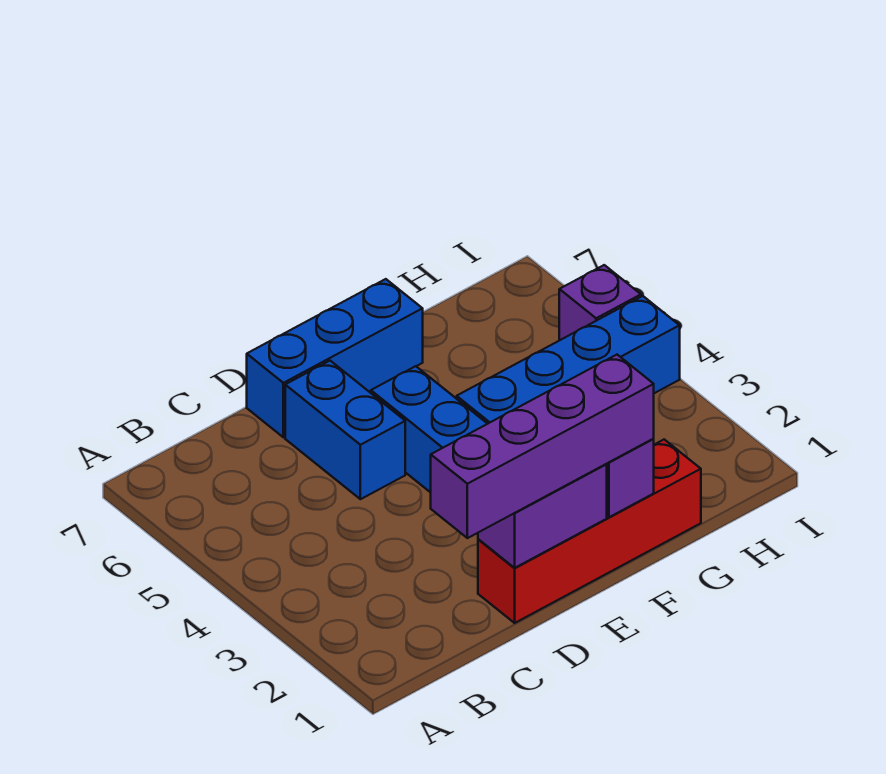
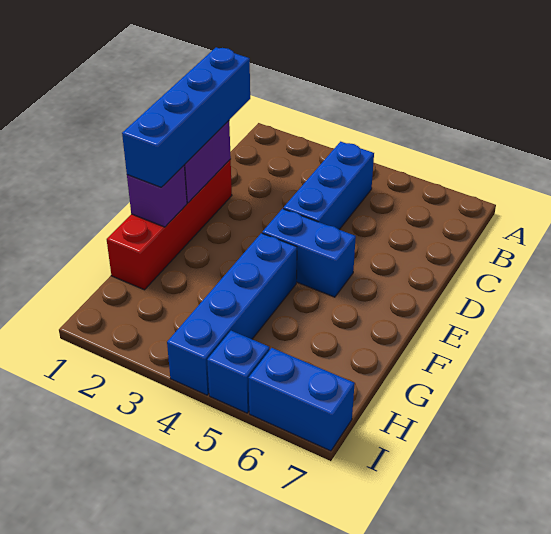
purple brick C1:F1 level 3 -> blue brick C1:F1 level 3
blue brick D5:D6 level 1 -> blue brick I6:I7 level 1
blue brick D7:F7 level 1 -> blue brick B4:D4 level 1
purple brick I5 level 1 -> blue brick I5 level 1

